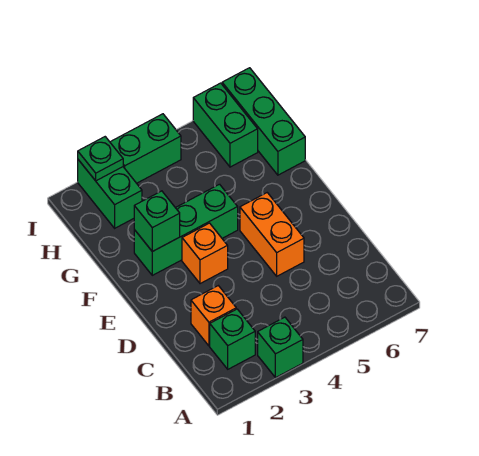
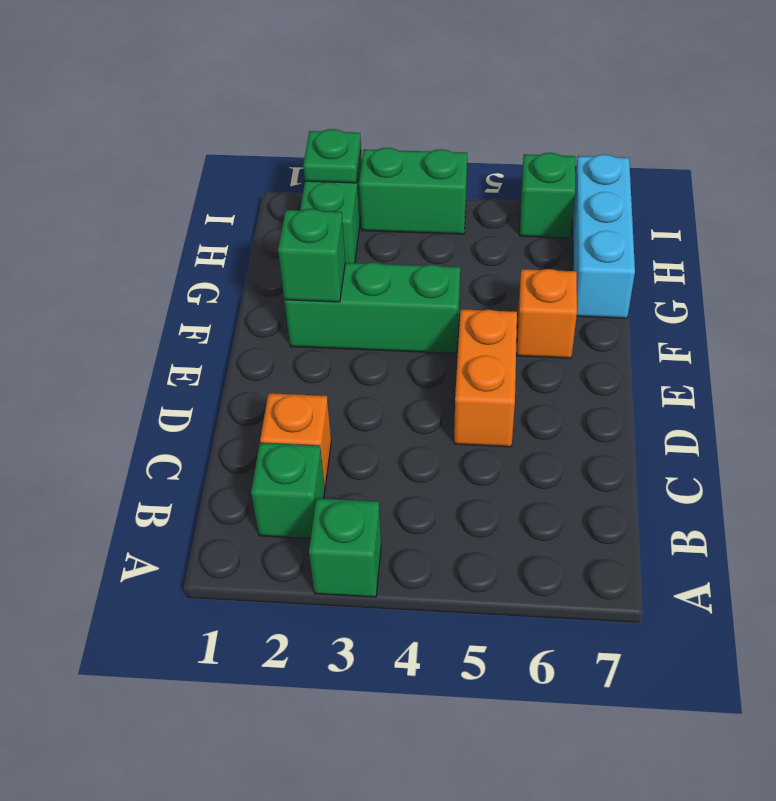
orange brick E3 level 1 -> orange brick F6 level 1
green brick G7:I7 level 1 -> cyan brick G7:I7 level 1
green brick H6:I6 level 1 -> green brick I6 level 1

